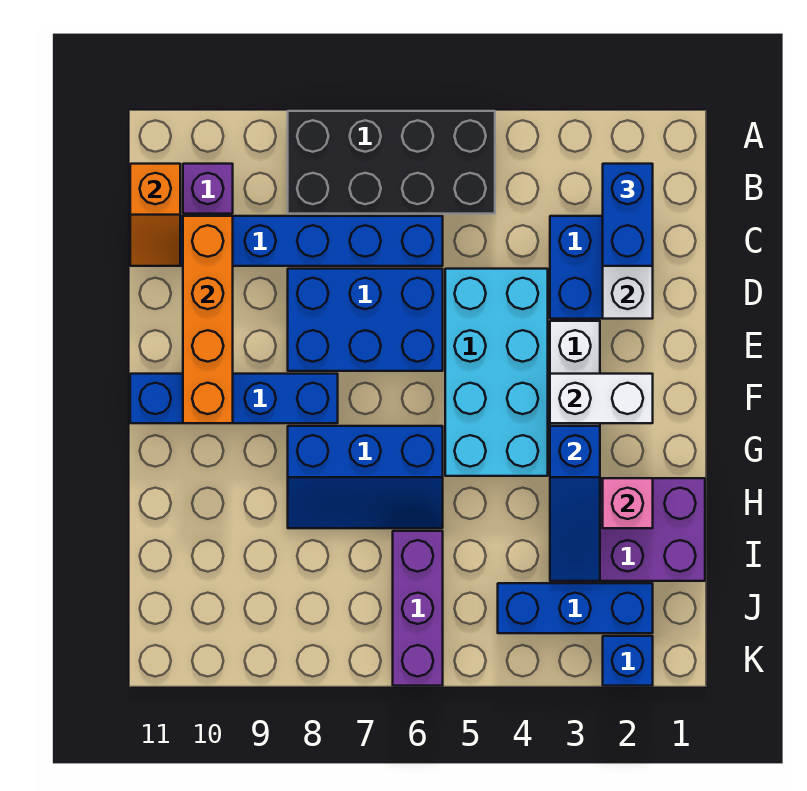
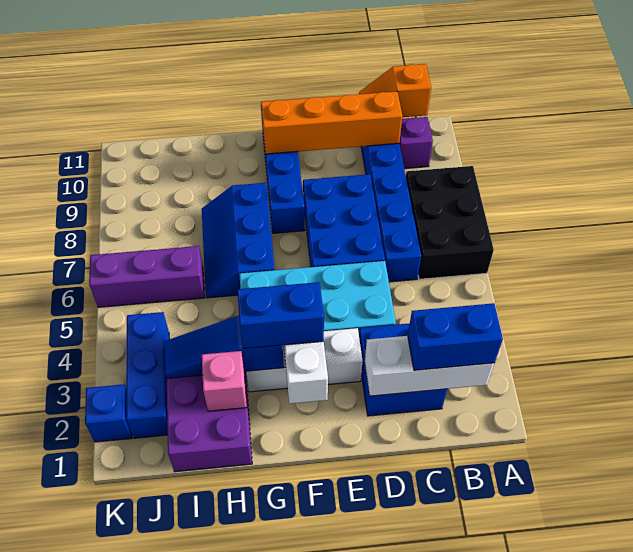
black brick A5:B8 level 1 -> black brick A6:B8 level 1
none -> blue brick F3:G3 level 3

